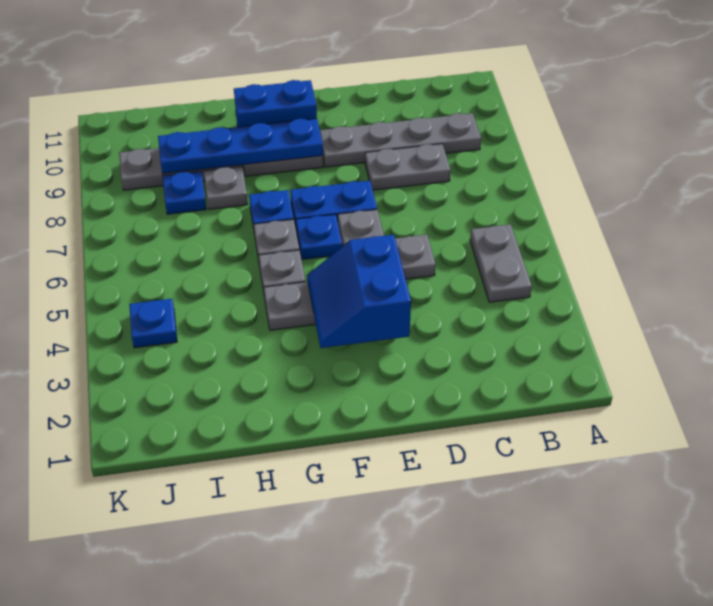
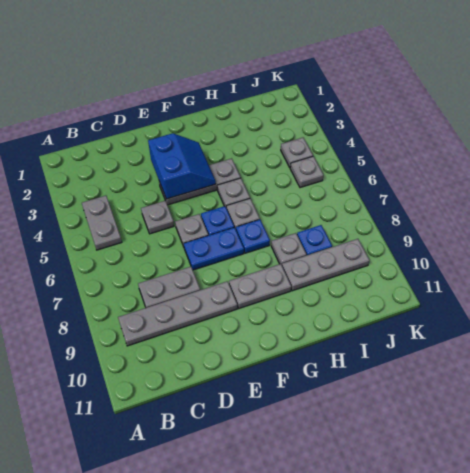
blue plate F9:I9 level 2 -> none
blue brick F10:G10 level 1 -> none
blue plate J4 level 1 -> grey plate J4 level 1
none -> grey plate J5 level 1

